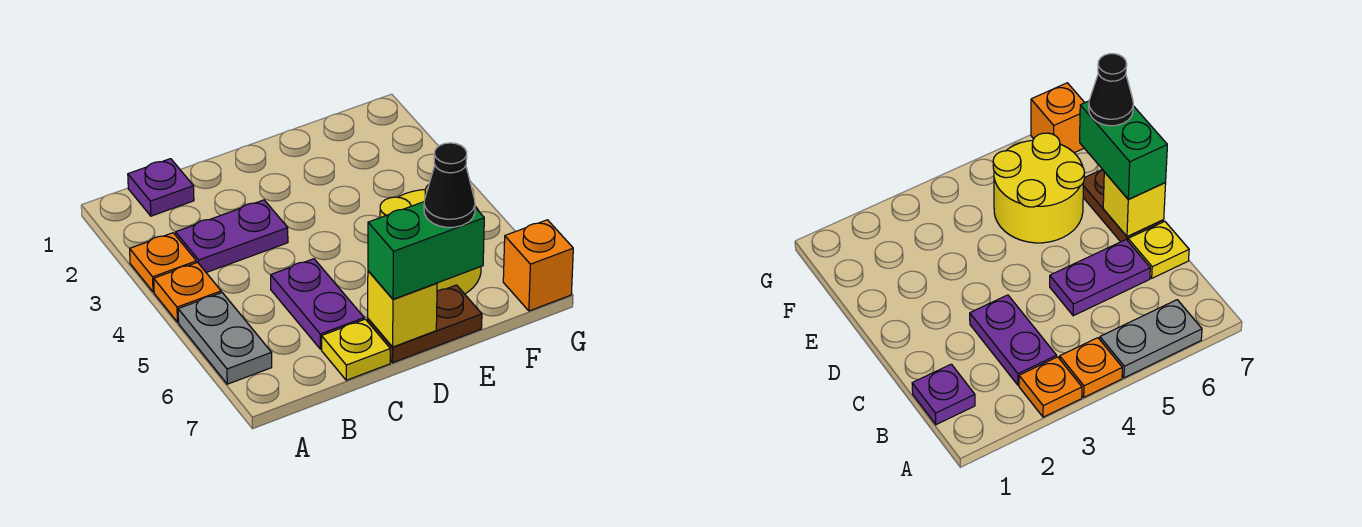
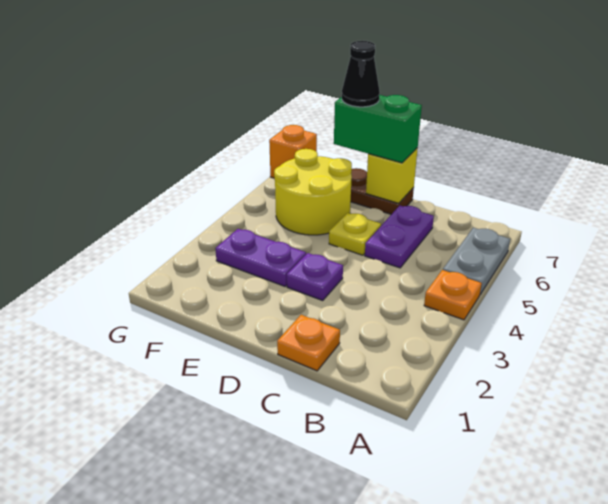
orange plate A3 level 1 -> orange plate C1 level 1
purple plate B1 level 1 -> purple plate D3 level 1
purple plate B3:C3 level 1 -> purple plate E3:F3 level 1
yellow plate C7 level 1 -> yellow plate D5 level 1

